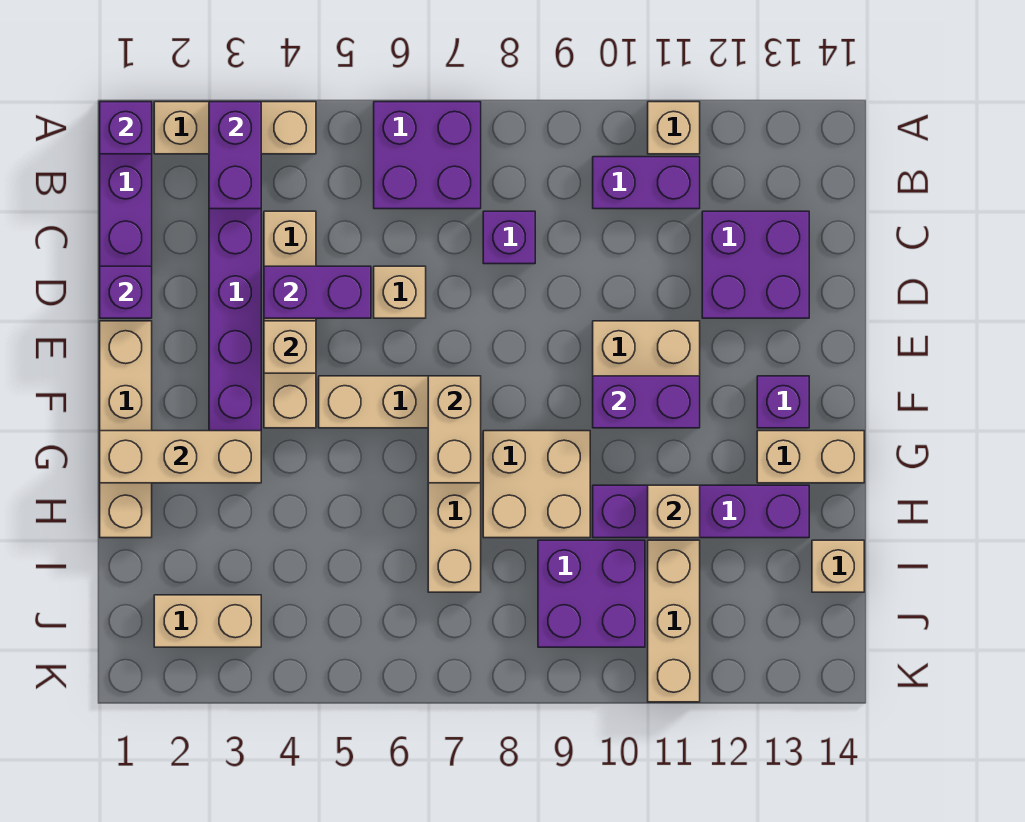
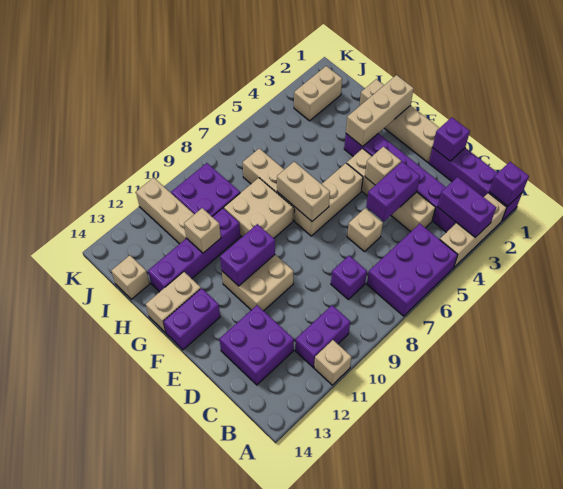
purple brick A6:B7 level 1 -> purple brick A5:B7 level 1
purple brick F13 level 1 -> purple brick F13:F14 level 1

